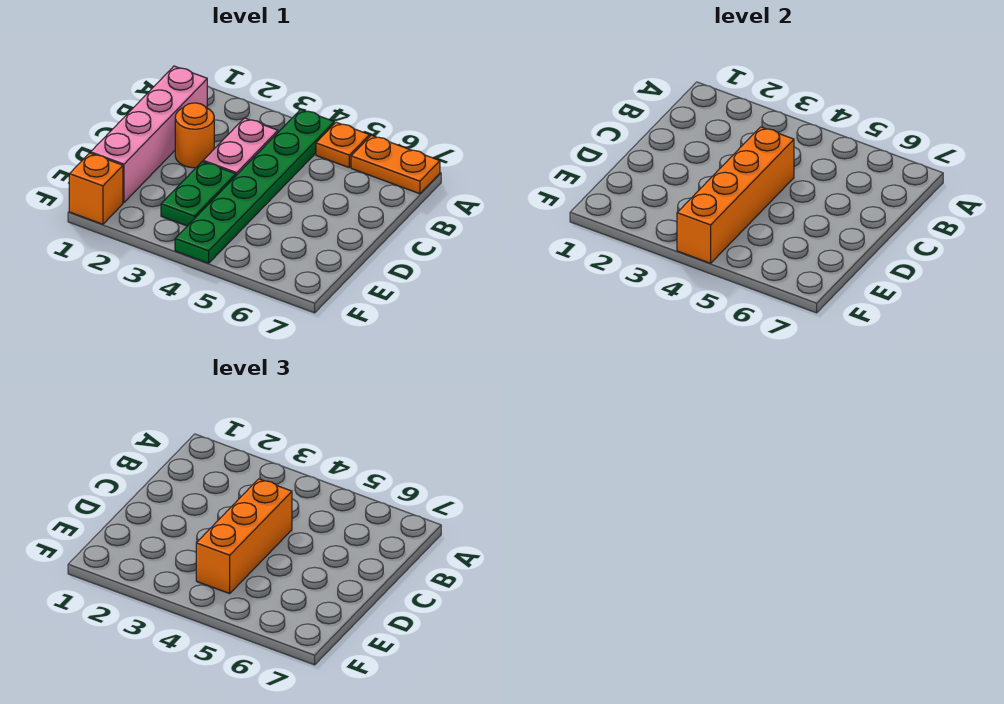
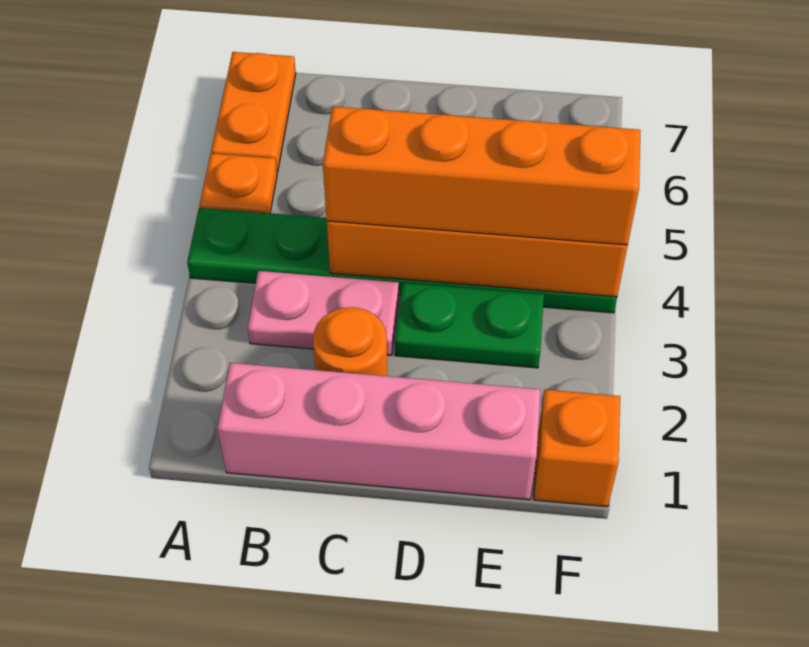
orange brick C4:E4 level 3 -> orange brick C4:F4 level 3

